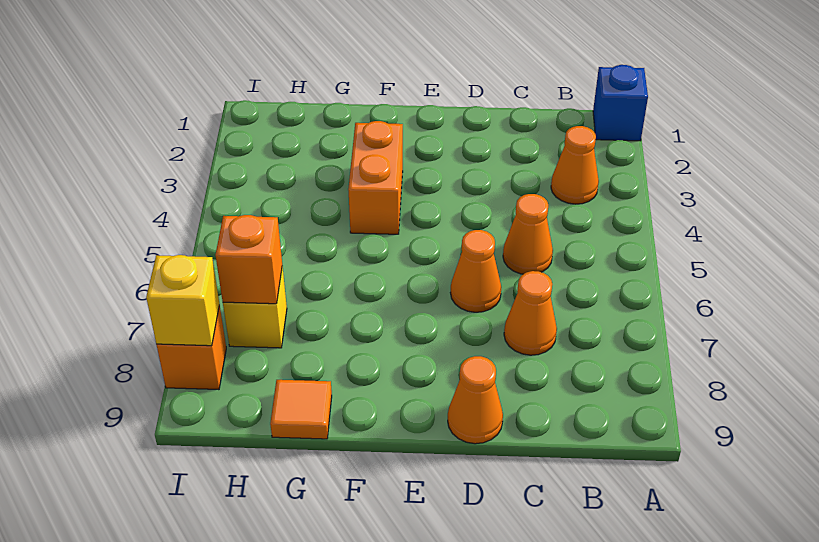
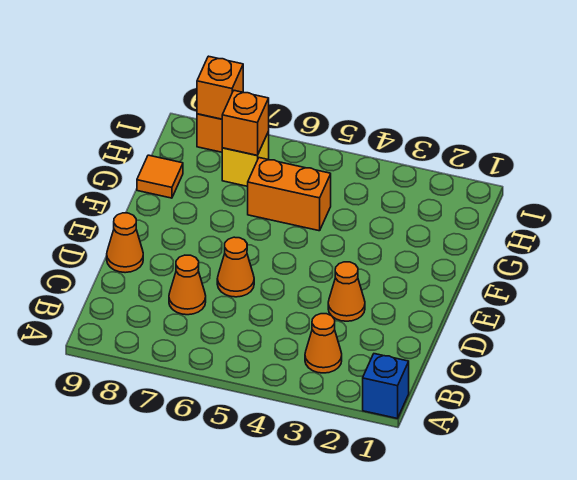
orange cone C5 level 1 -> orange cone D3 level 1
orange brick F3:F4 level 1 -> orange brick G5:G6 level 1
yellow brick I8 level 2 -> orange brick I8 level 2

